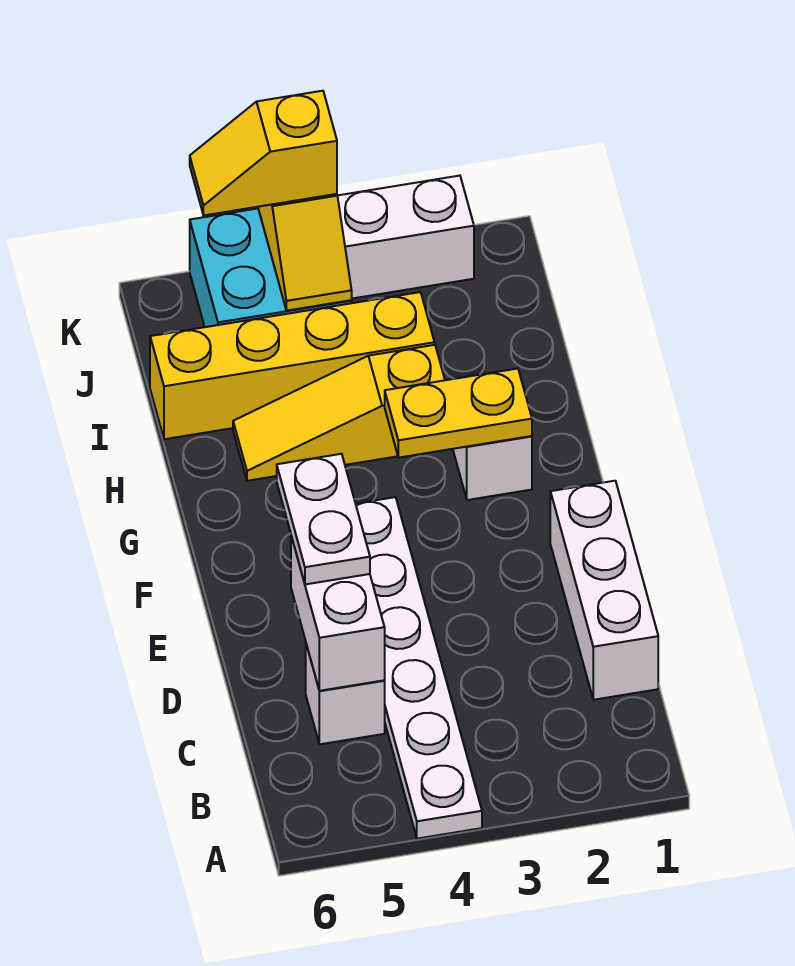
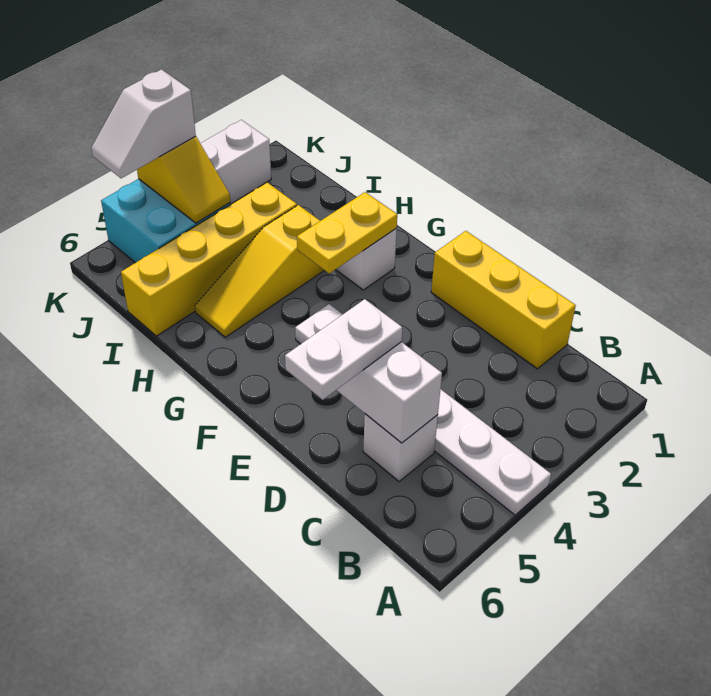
white brick C1:E1 level 1 -> yellow brick C1:E1 level 1
white plate D5:E5 level 3 -> white plate D5:D6 level 3
yellow slope K4:K5 level 3 top 4 -> white slope K4:K5 level 3 top 4

